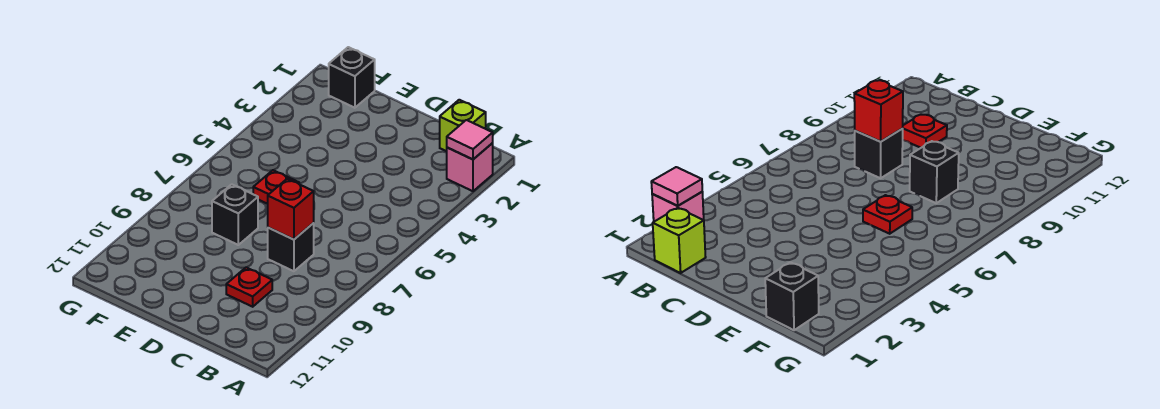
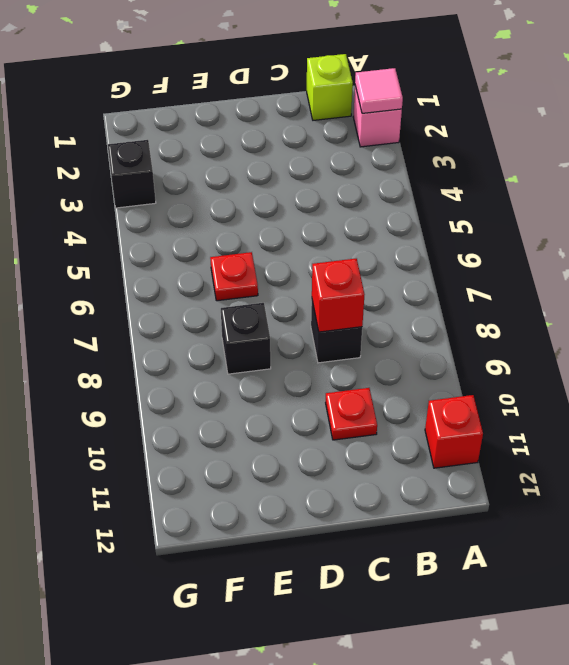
none -> red brick A11 level 1
black brick F1 level 1 -> black brick G3 level 1

